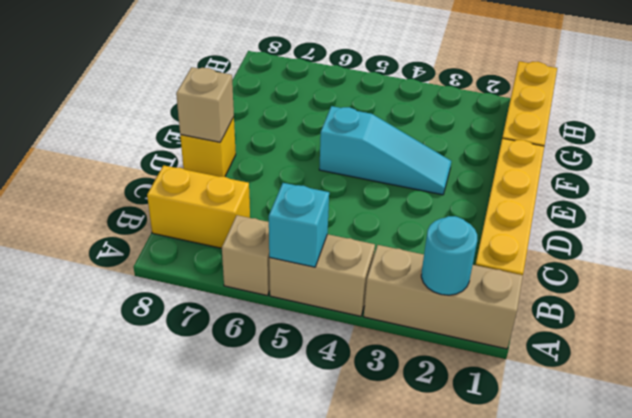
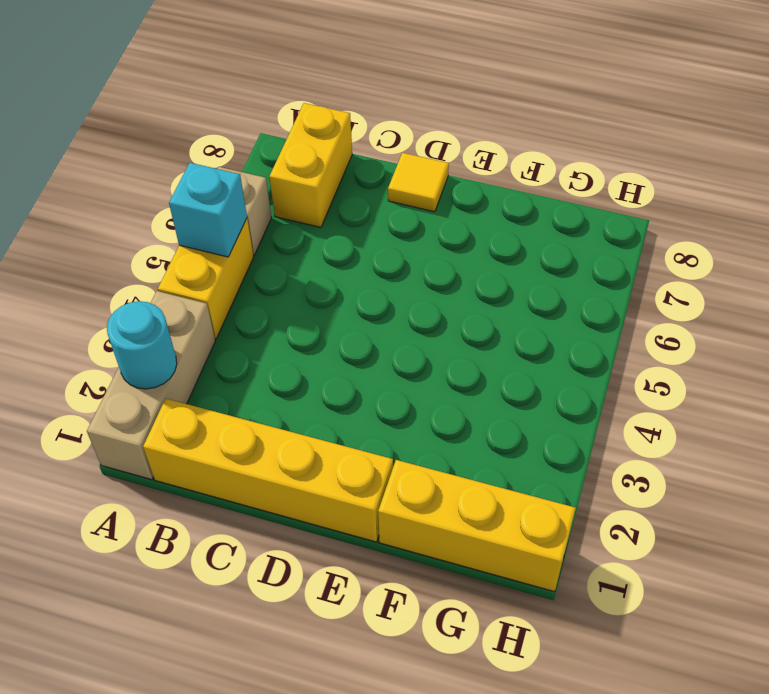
tan brick A4:A5 level 1 -> yellow brick A4:A5 level 1
yellow brick D8 level 1 -> yellow tile D8 level 1
tan brick D8 level 2 -> none
cyan slope E3:E5 level 1 top 5 -> none

